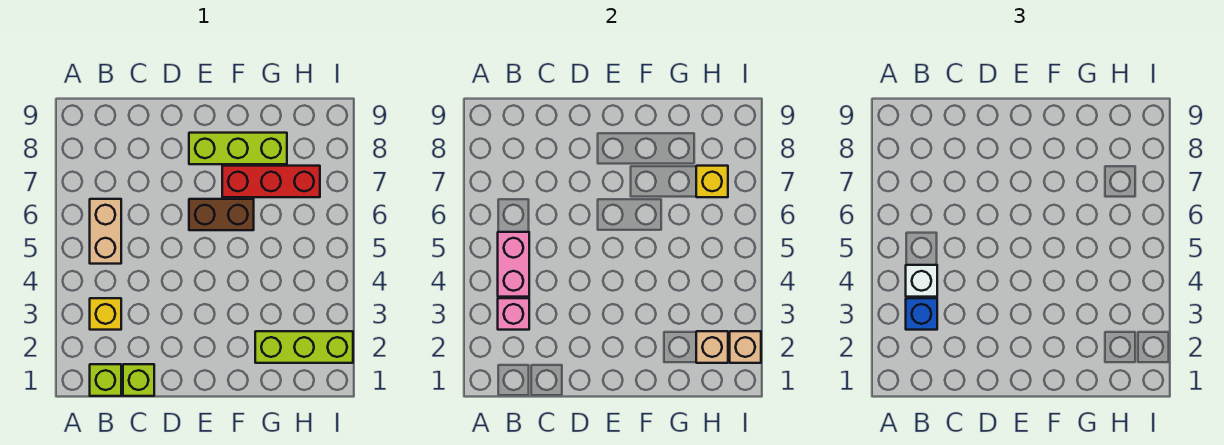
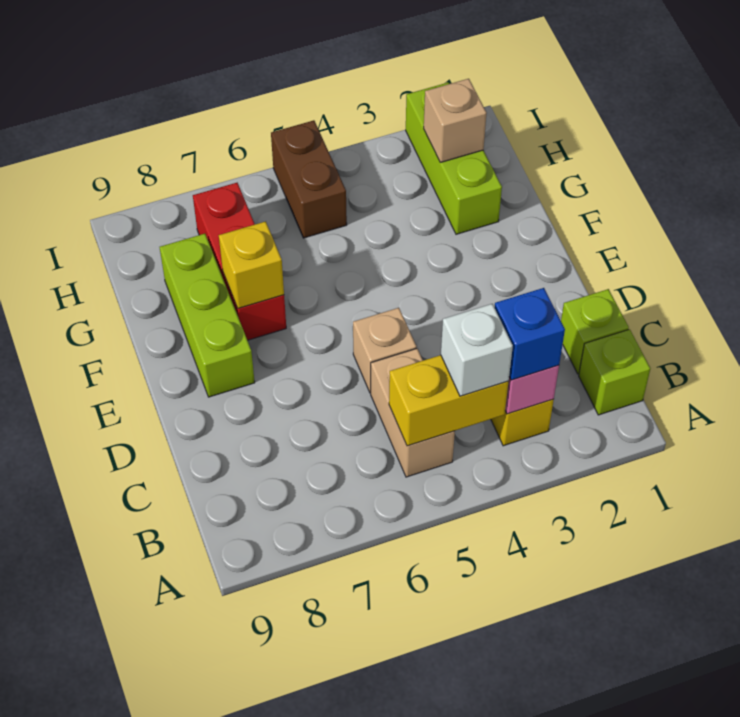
pink brick B4:B5 level 2 -> yellow brick B4:B5 level 2
tan brick B5:B6 level 1 -> tan brick B5:C5 level 1
brown brick E6:F6 level 1 -> brown brick H5:I5 level 1
yellow brick H7 level 2 -> yellow brick F7 level 2
tan brick I2 level 2 -> tan brick D5 level 1

